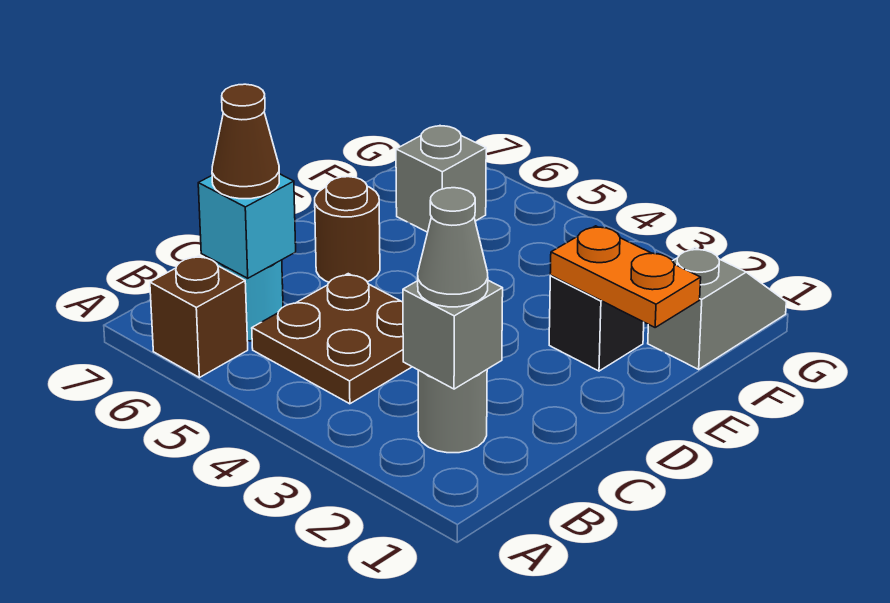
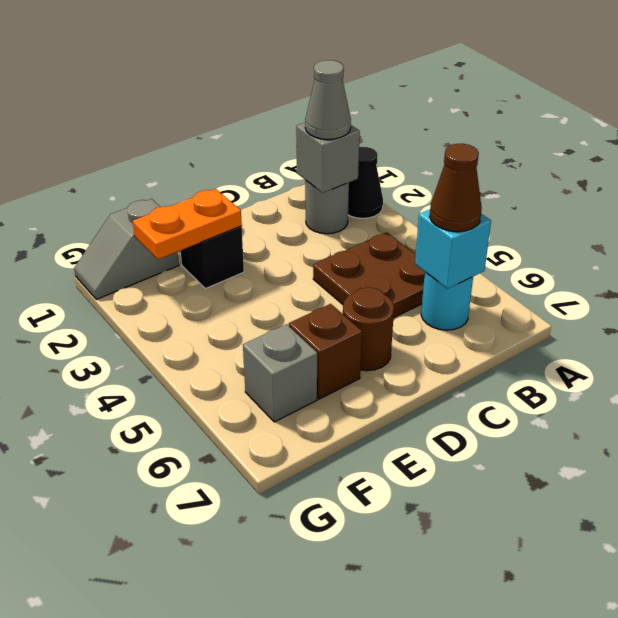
none -> black cone A2 level 1
brown brick A6 level 1 -> brown brick E6 level 1
orange plate E1:E2 level 2 -> orange plate E2:F2 level 2

